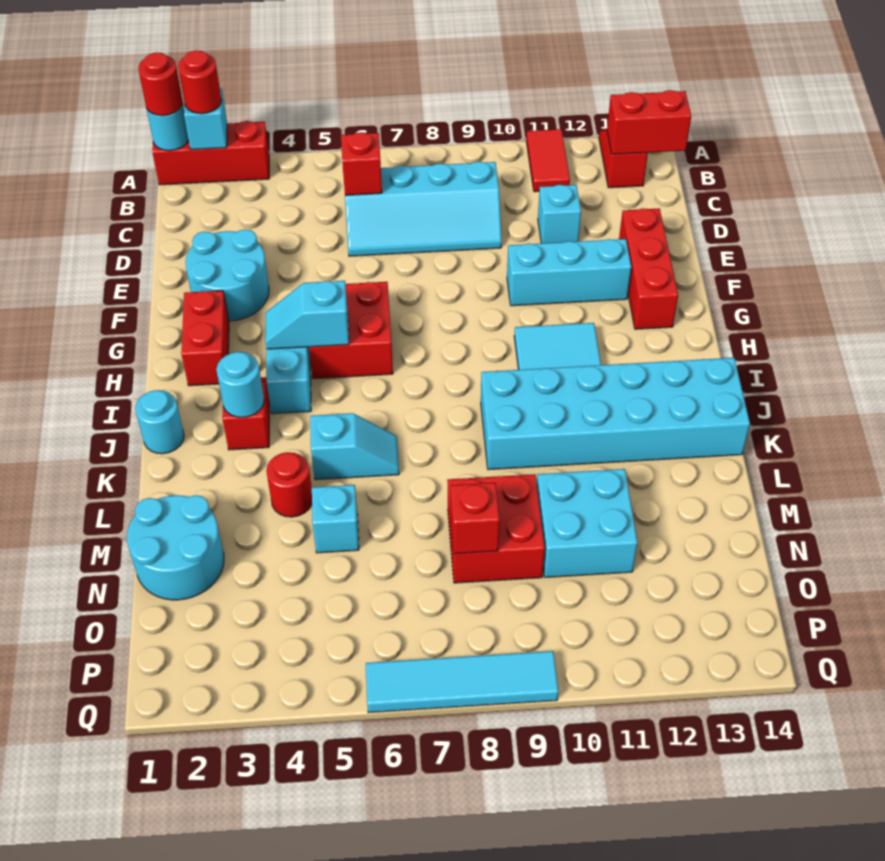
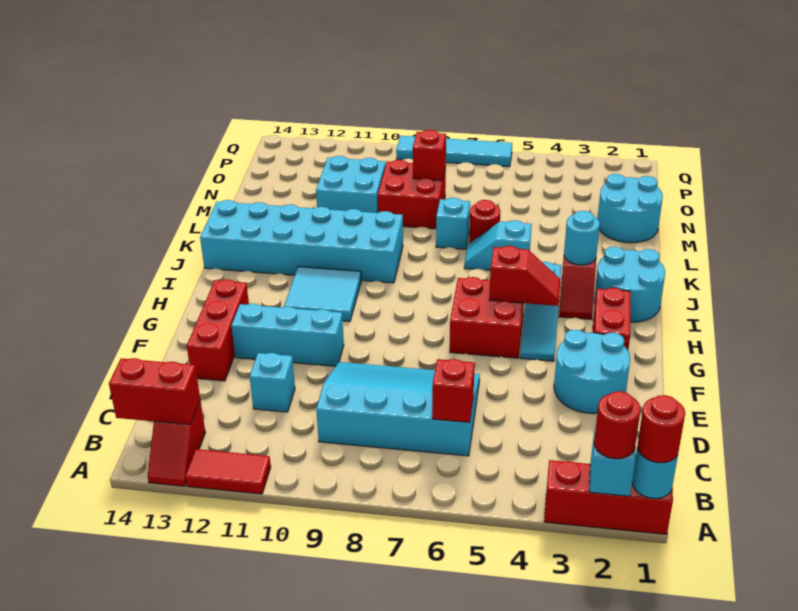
red tile A11:B11 level 1 -> red tile A11:A12 level 1
cyan slope C6:D9 level 1 top C -> cyan slope C6:E9 level 1 top C
cyan slope H4:H5 level 2 top 5 -> red slope H4:H5 level 2 top 5
cyan round brick J1 level 1 -> cyan round brick I1:J2 level 1
red round brick L4 level 1 -> red round brick L6 level 1
cyan brick M5 level 1 -> cyan brick L7 level 1

